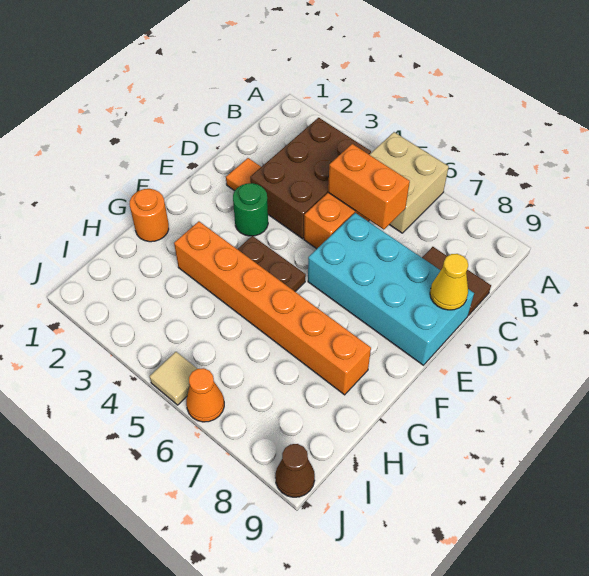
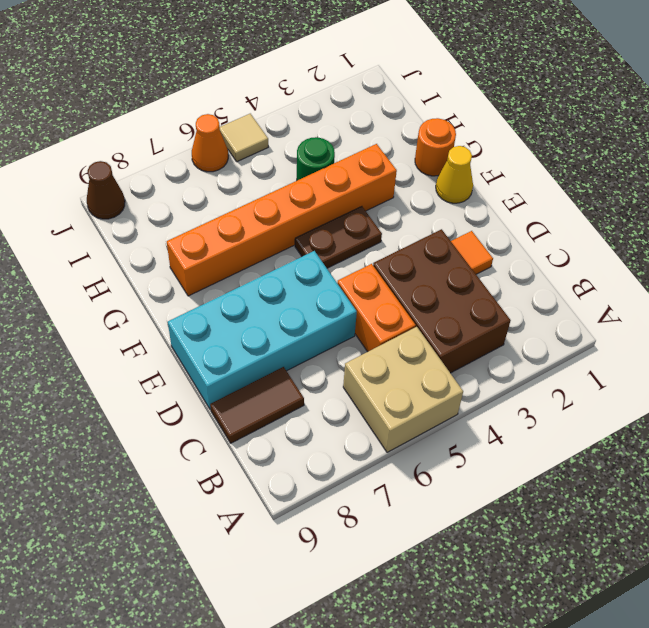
orange brick C5:C6 level 2 -> none
yellow cone D9 level 2 -> yellow cone F1 level 1
green round brick E3 level 1 -> green round brick H4 level 1

